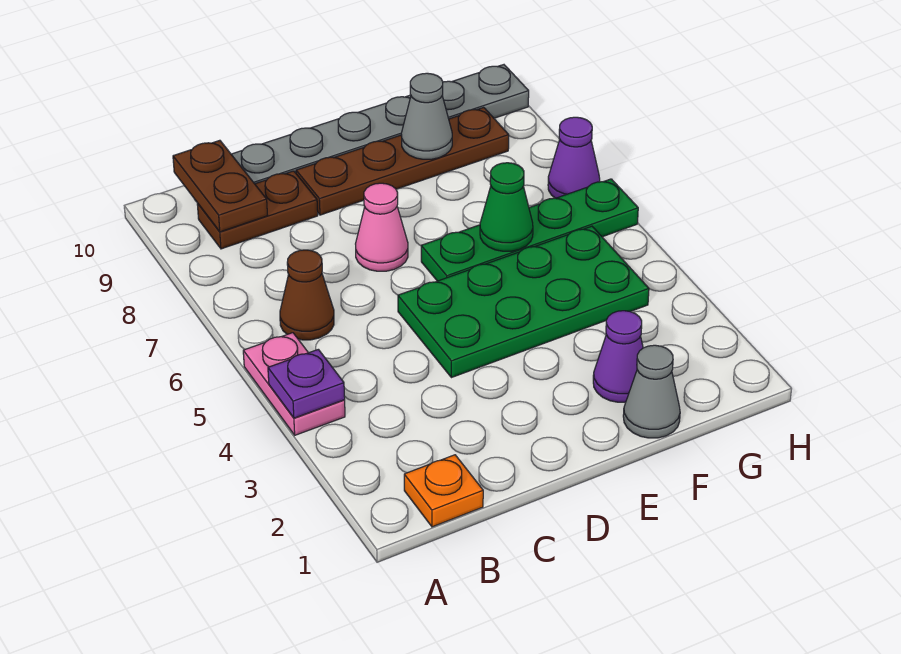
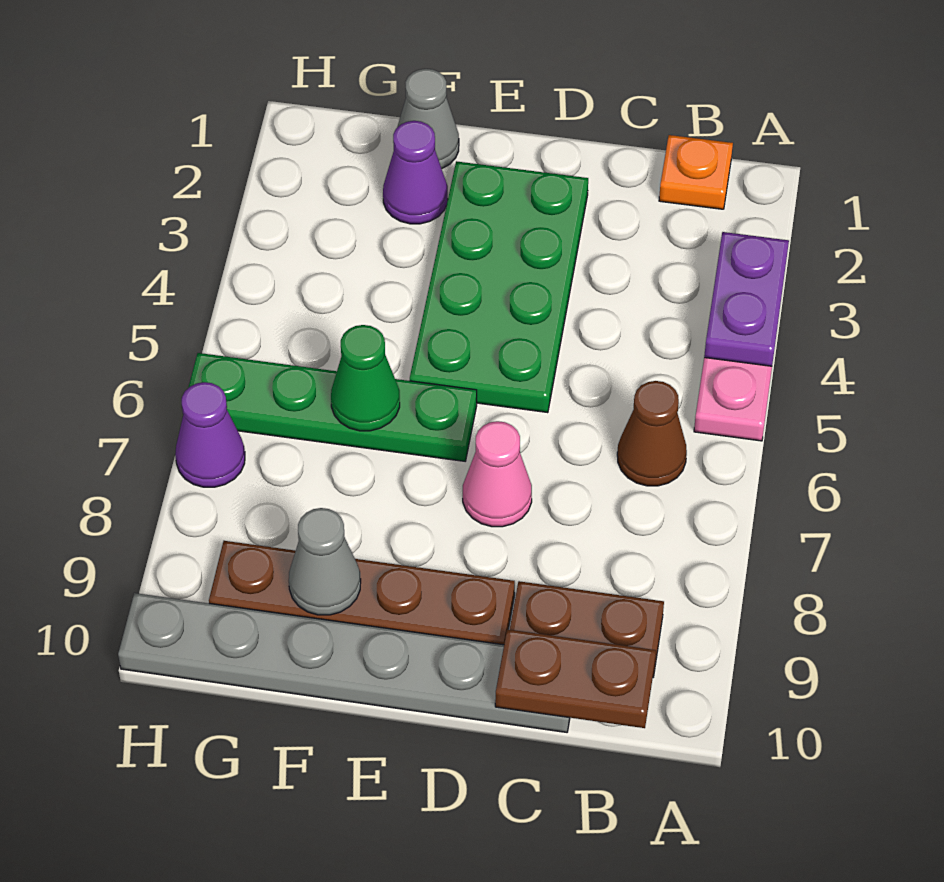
purple plate A4 level 2 -> purple plate A3:A4 level 2
brown plate B9:B10 level 2 -> brown plate B10:C10 level 2
green plate D4:G5 level 1 -> green plate D2:E5 level 1

